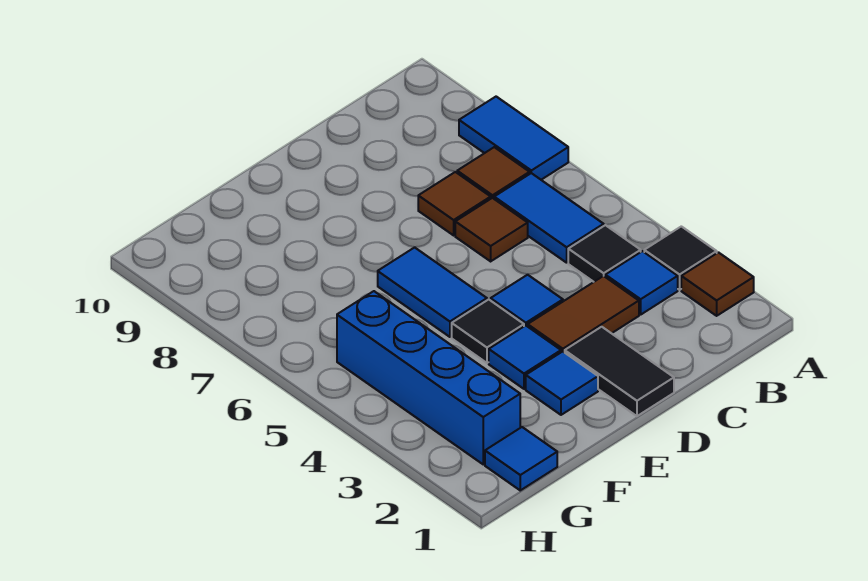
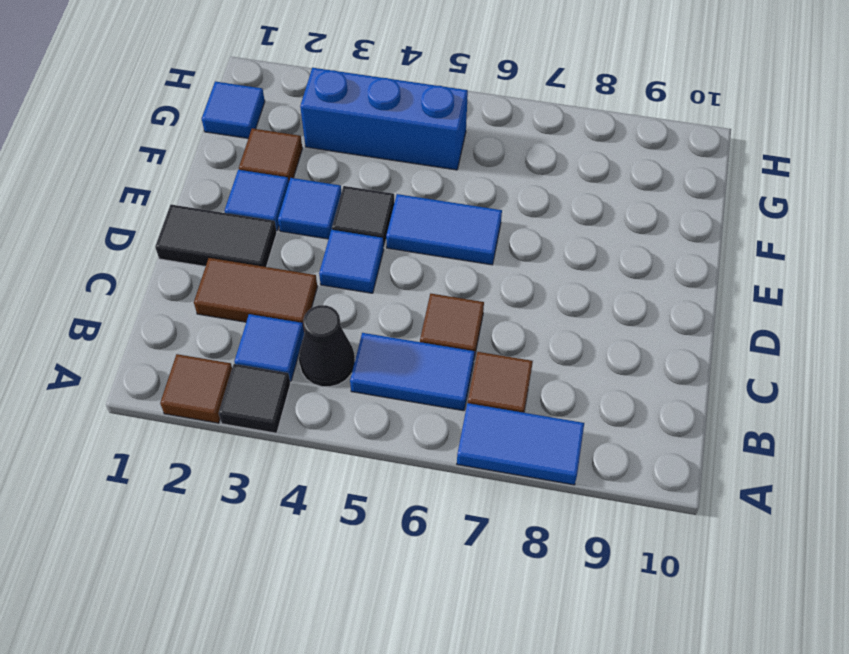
black tile B4 level 1 -> black cone B4 level 1
brown tile C3:D3 level 1 -> brown tile C2:C3 level 1
brown tile C7 level 1 -> brown tile F2 level 1
blue brick G2:G5 level 1 -> blue brick G3:G5 level 1

